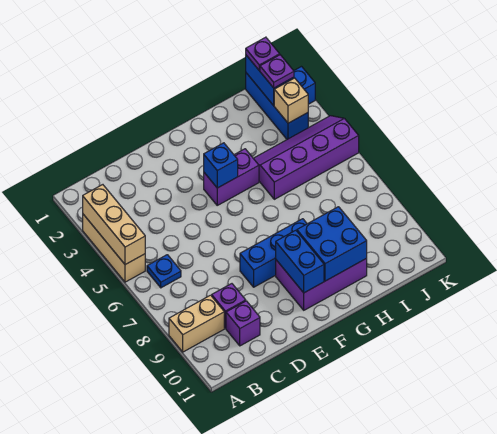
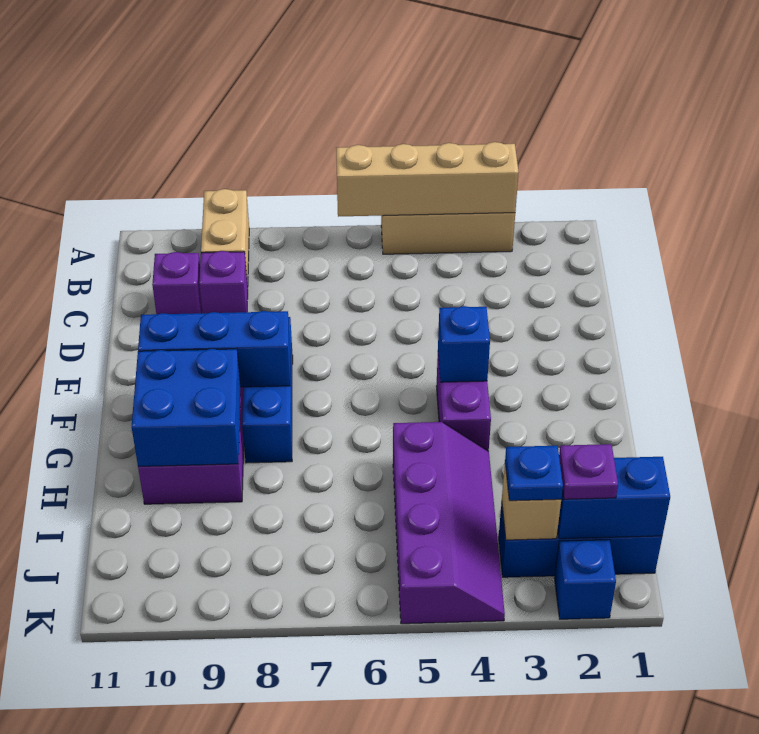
tan brick A3:A5 level 2 -> tan brick A3:A6 level 2
blue plate B6 level 1 -> blue plate J3 level 3
blue brick F9:F10 level 2 -> blue brick F8:F10 level 2
purple plate J1 level 3 -> none

